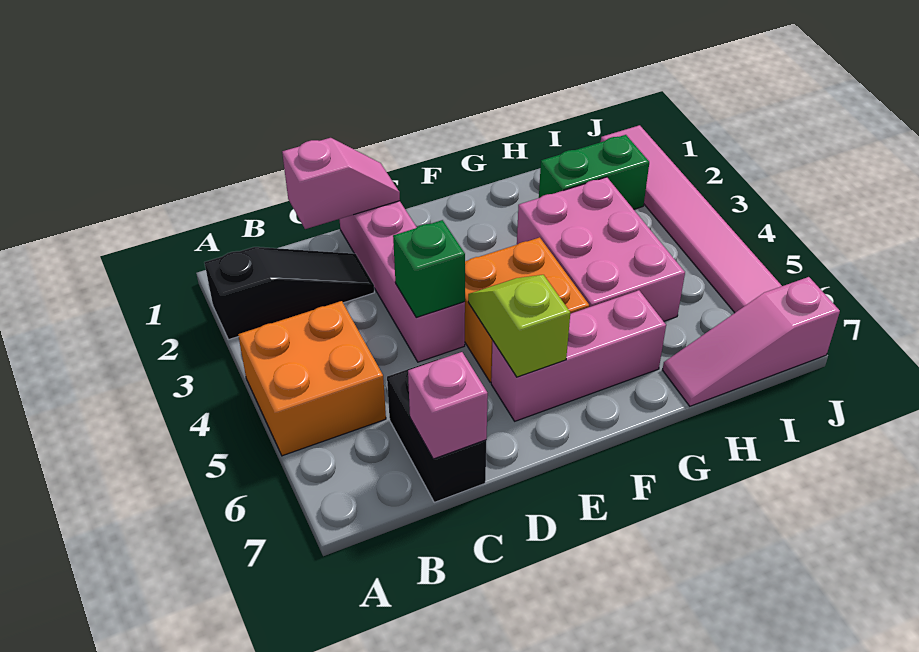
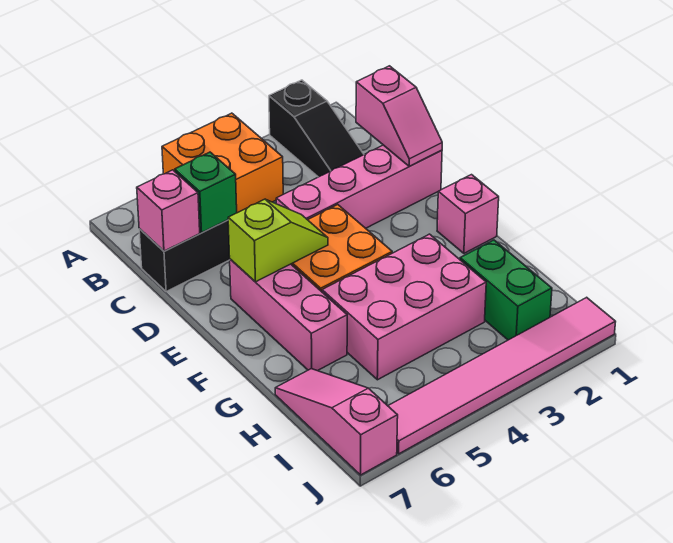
green brick D4 level 2 -> green brick C6 level 2
none -> pink brick F1 level 1

